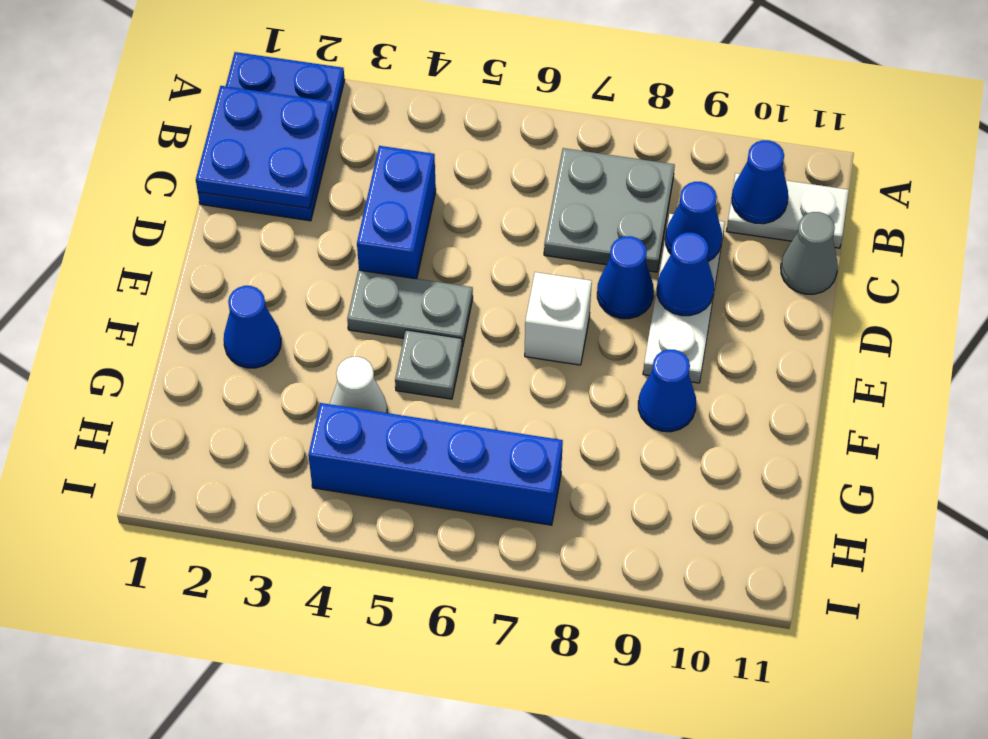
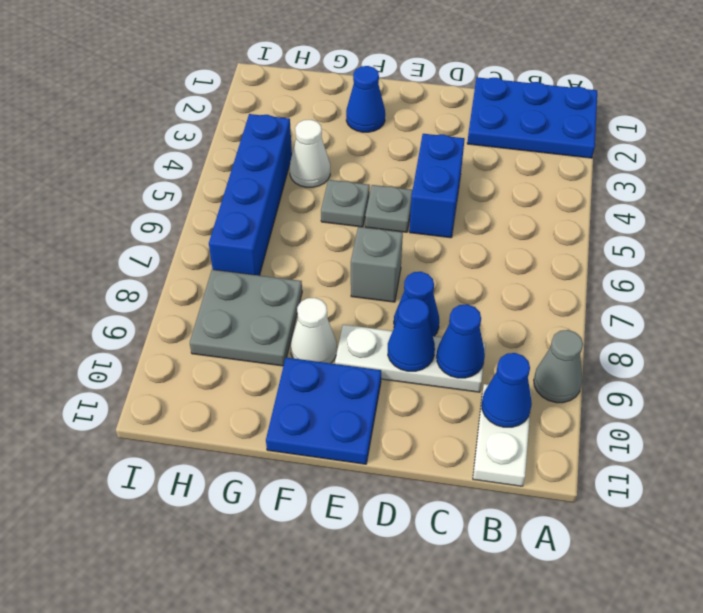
blue plate B1:C2 level 2 -> blue plate E10:F11 level 1
grey plate B7:C8 level 1 -> grey plate G8:H9 level 1
blue brick C4:D4 level 1 -> blue brick D4:D5 level 1
grey cone C11 level 1 -> grey cone A9 level 1
grey plate E4:E5 level 1 -> grey plate E5 level 1
white brick E7 level 1 -> grey brick E7 level 1
blue cone F9 level 1 -> white cone F9 level 1

